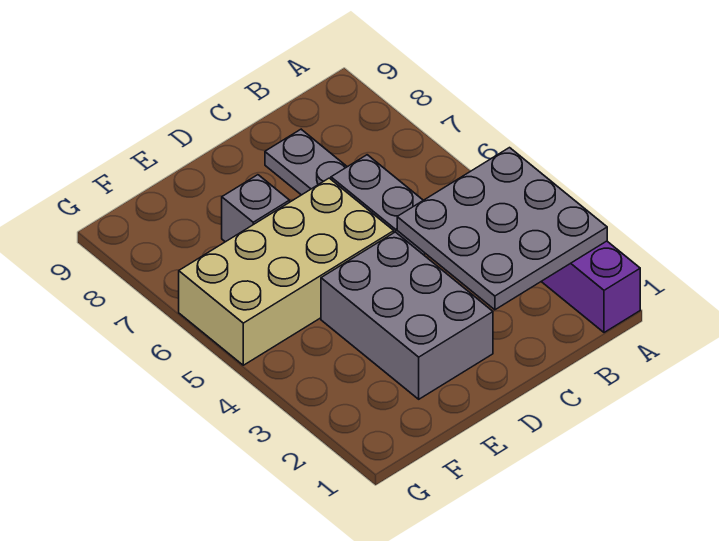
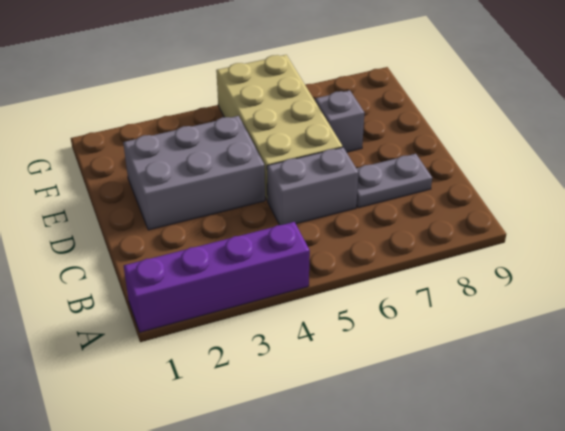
grey plate A2:C4 level 2 -> none

